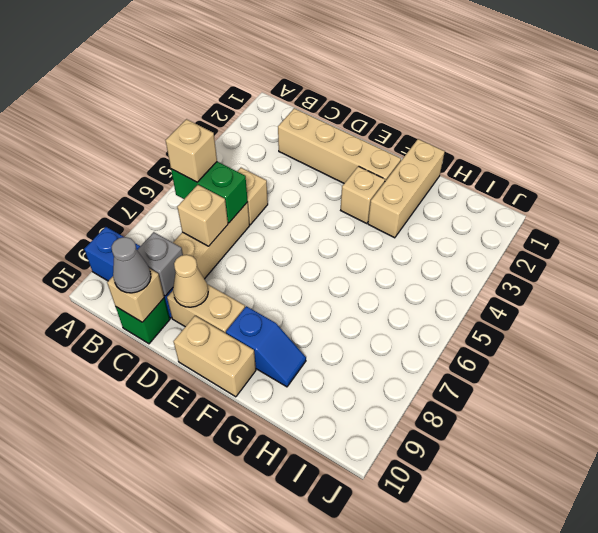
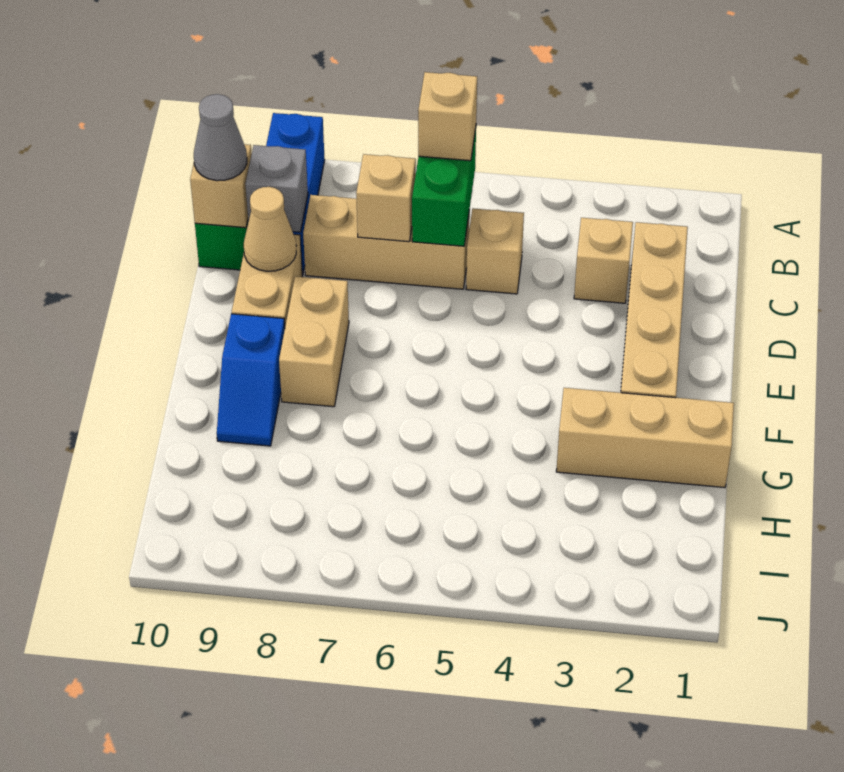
tan brick E10:F10 level 1 -> tan brick E8:F8 level 1
tan brick F3 level 1 -> tan brick C3 level 1

